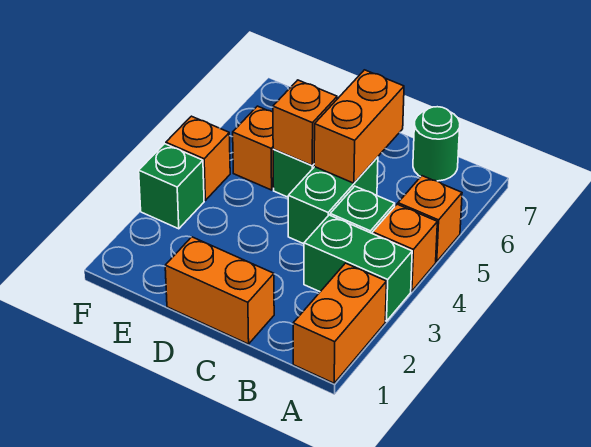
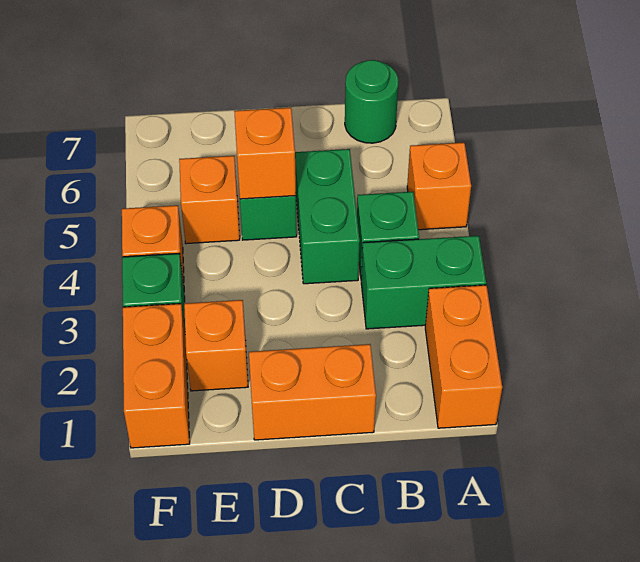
orange brick A4 level 1 -> orange brick E2 level 1
orange brick C5:C6 level 2 -> orange brick F1:F2 level 1

